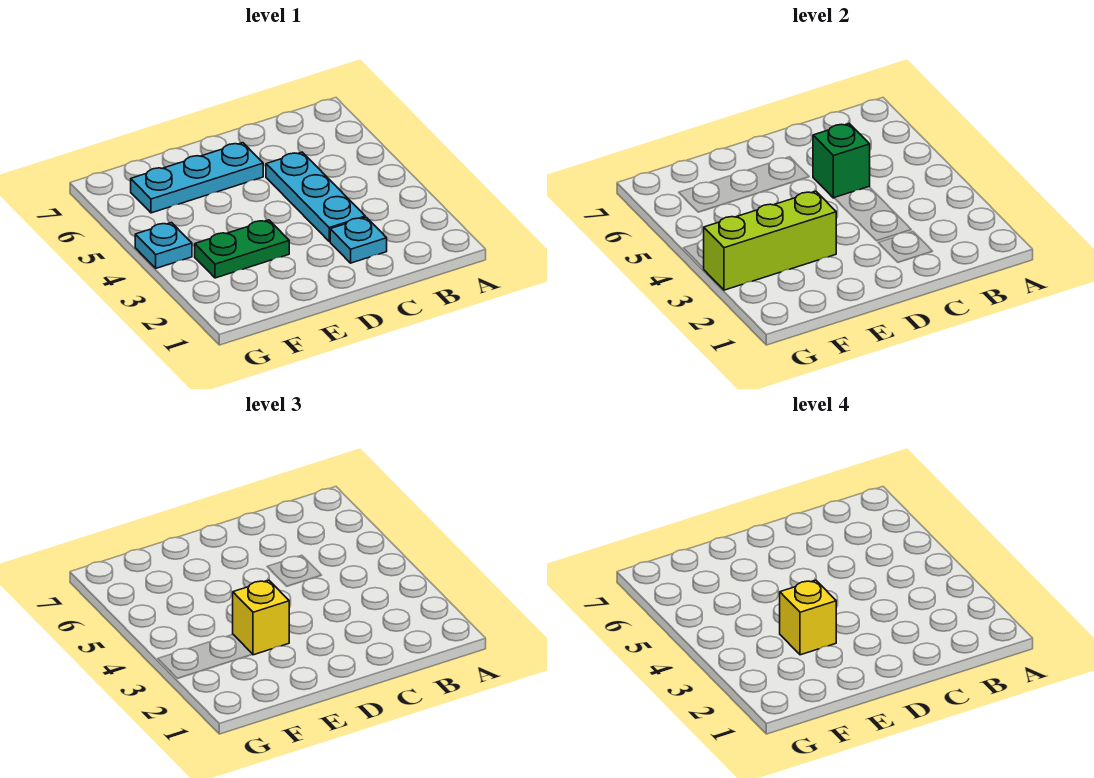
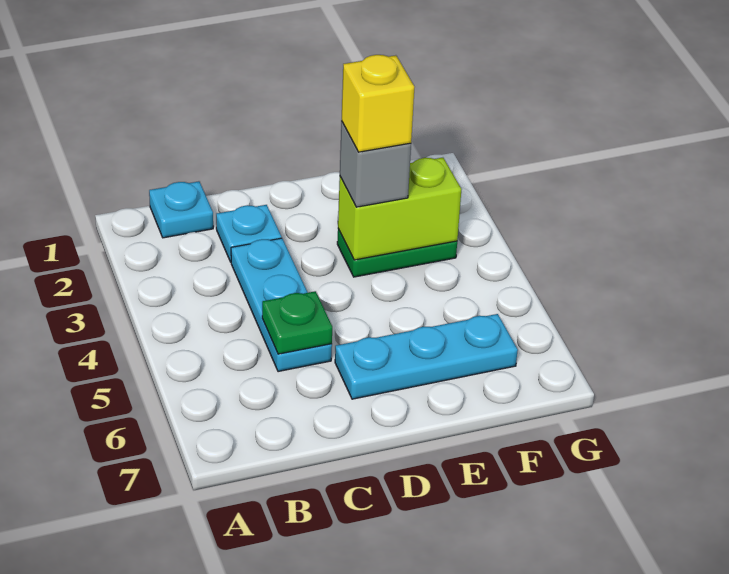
green brick C5 level 2 -> green plate C5 level 2
lime brick E3:G3 level 2 -> lime brick E3:F3 level 2
yellow brick E3 level 3 -> grey brick E3 level 3
cyan plate G4 level 1 -> cyan plate B1 level 1

